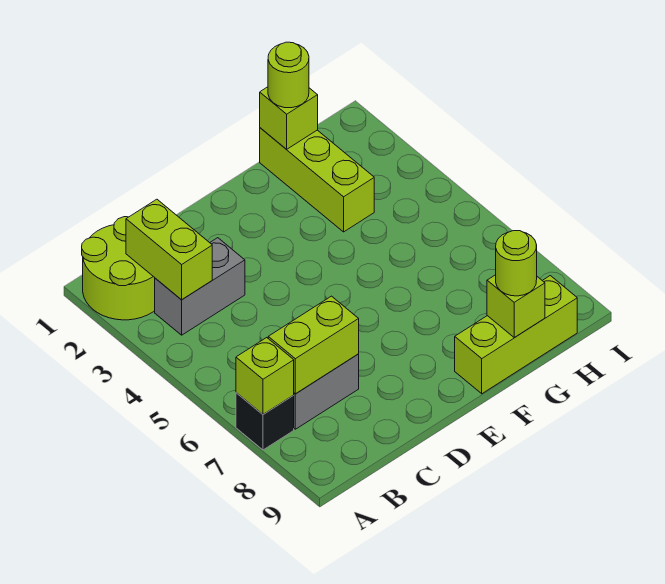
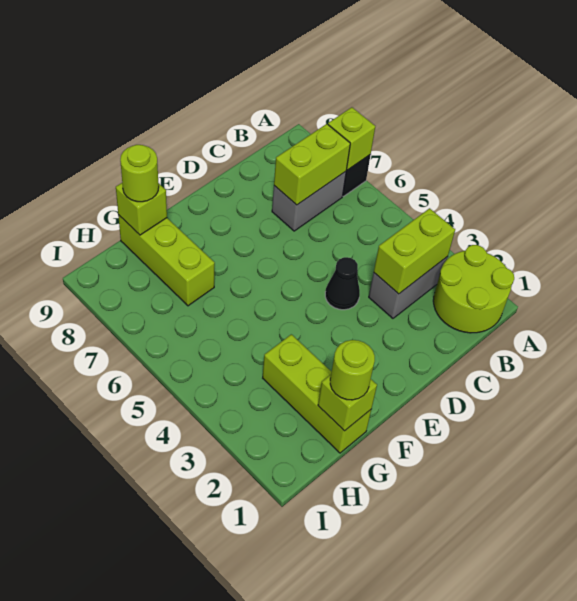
lime brick B2:B3 level 2 -> lime brick B3:C3 level 2
none -> black cone D4 level 1
lime brick F9:H9 level 1 -> lime brick G7:G9 level 1

